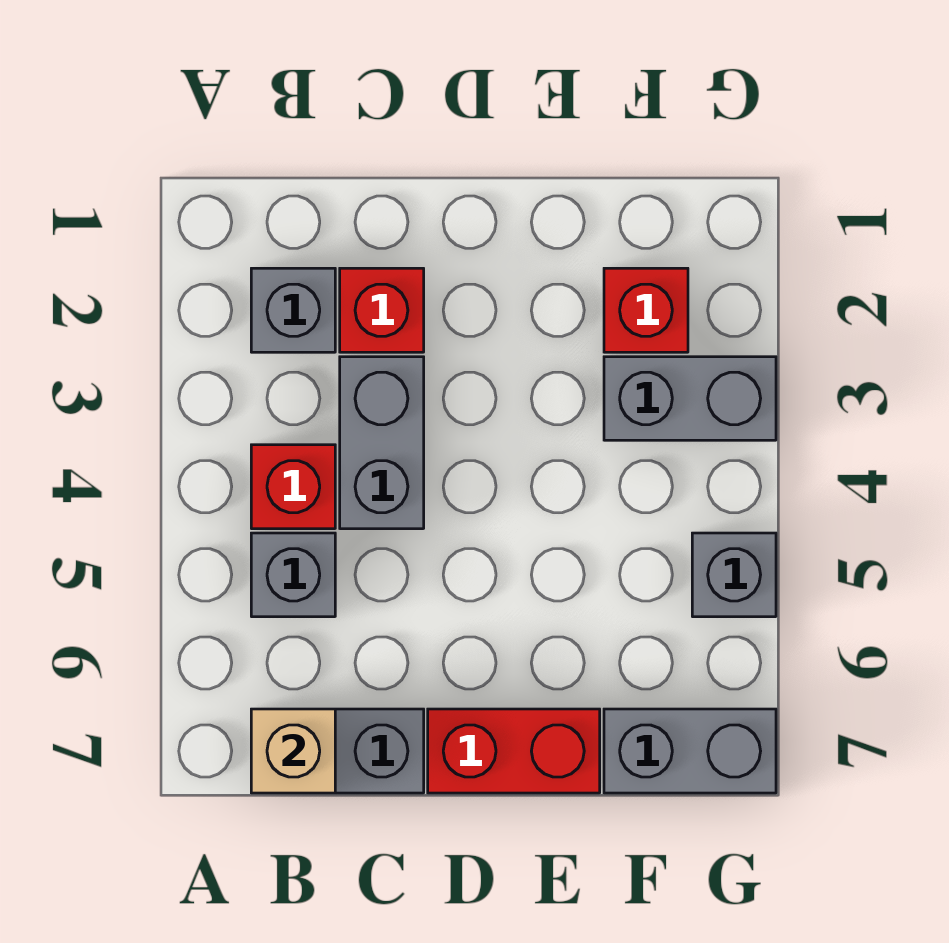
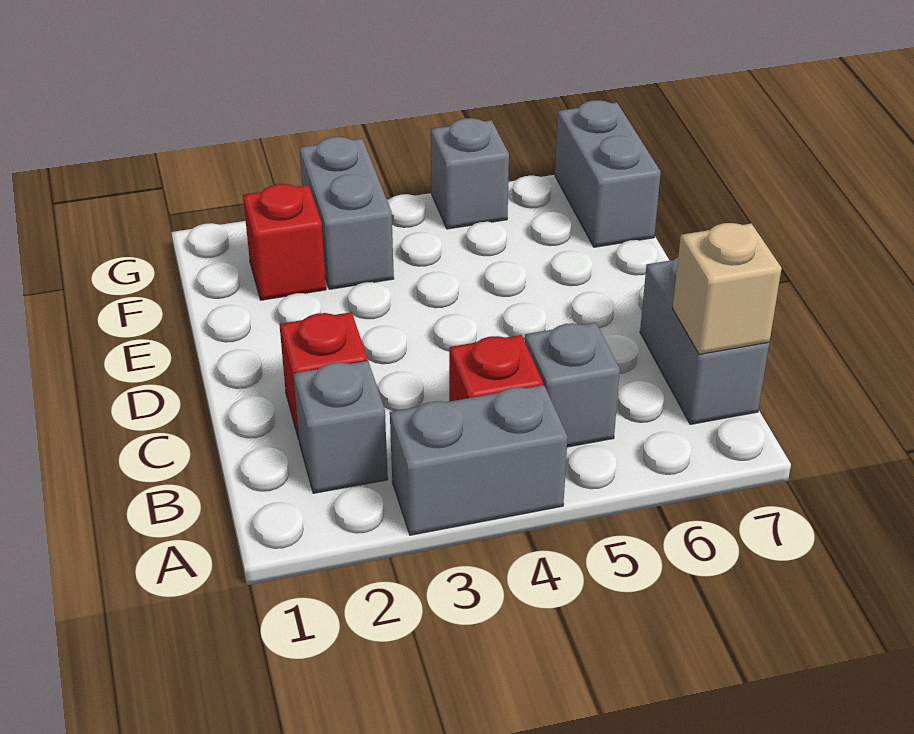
grey brick C3:C4 level 1 -> grey brick A3:A4 level 1
red brick D7:E7 level 1 -> none

